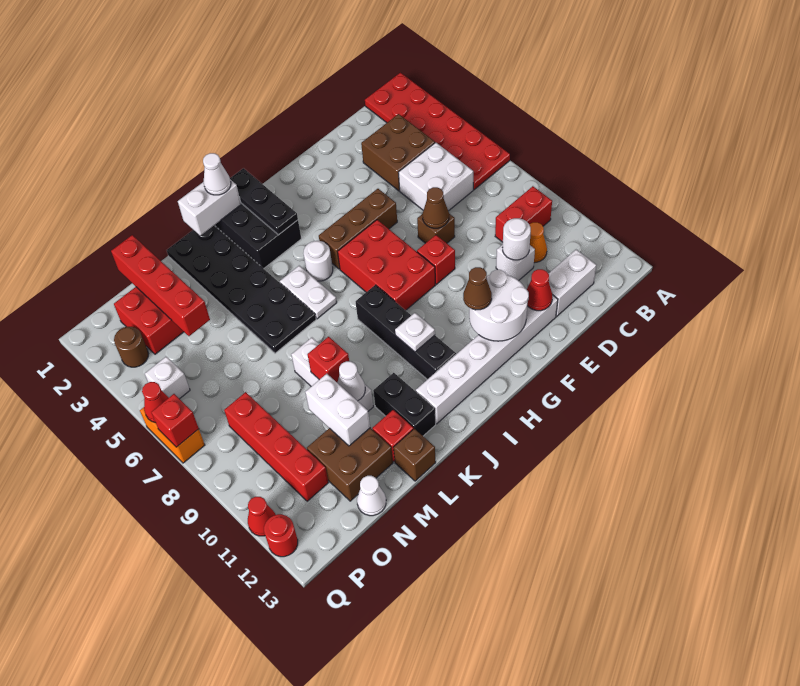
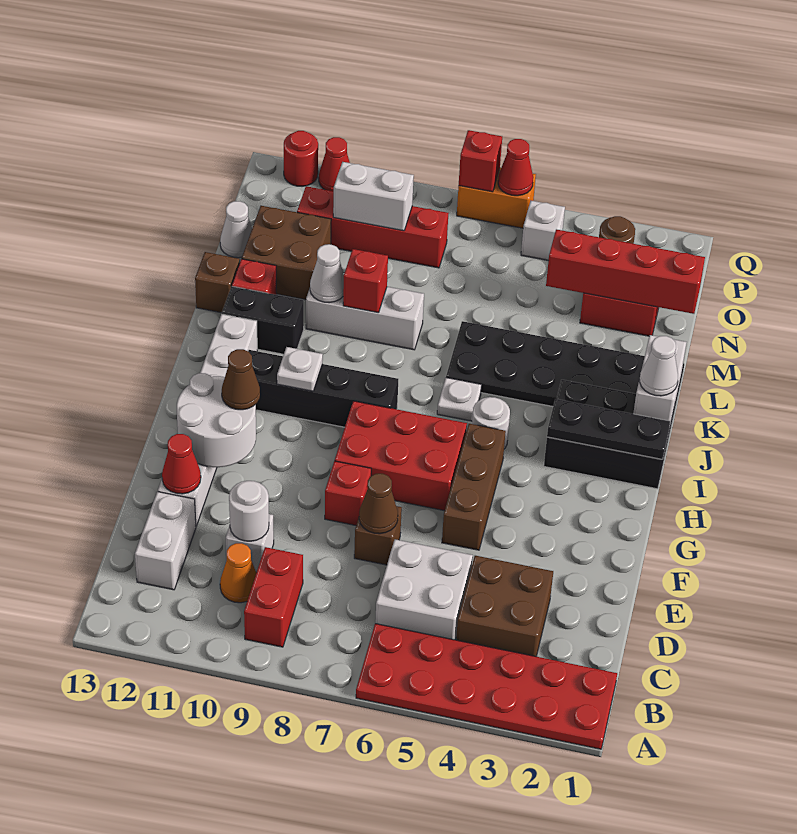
white plate J5:J6 level 1 -> white plate J6 level 1
white brick M10:M11 level 2 -> white brick O9:O10 level 2

